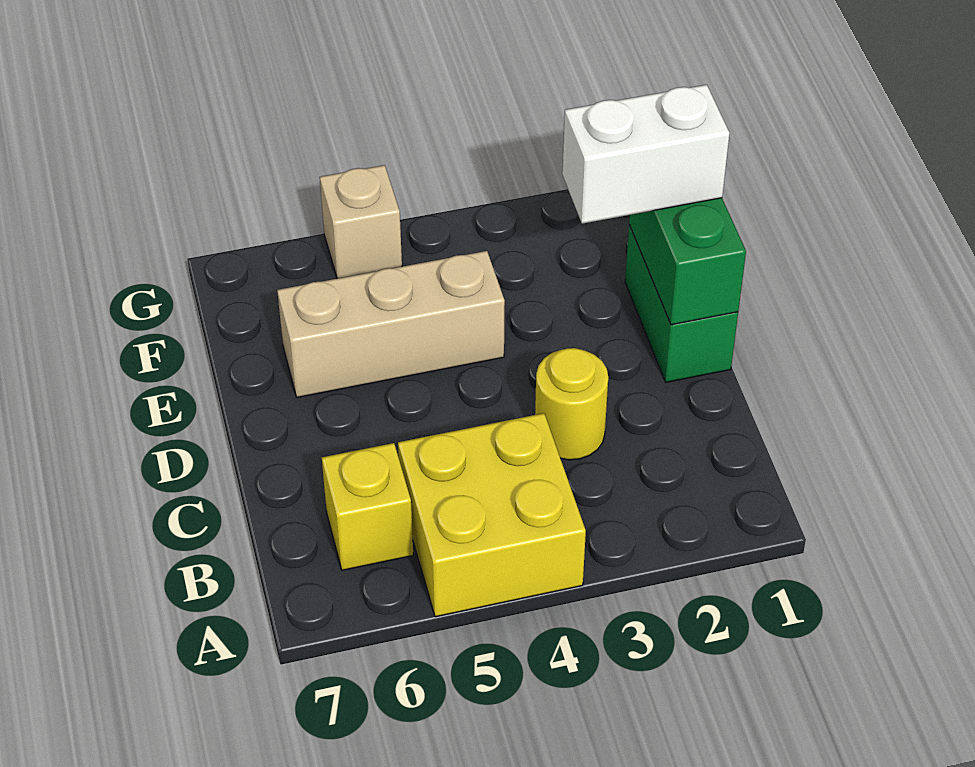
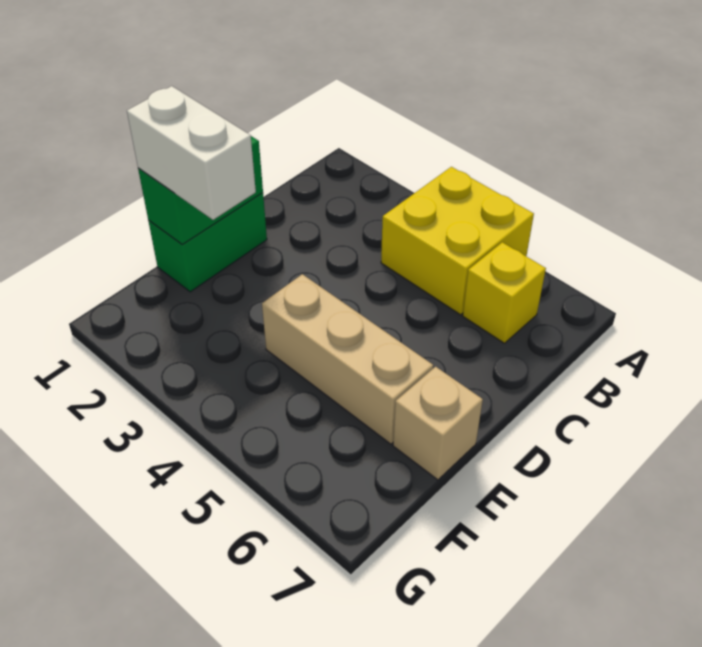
yellow round brick C3 level 1 -> none
tan brick G5 level 1 -> tan brick E7 level 1

